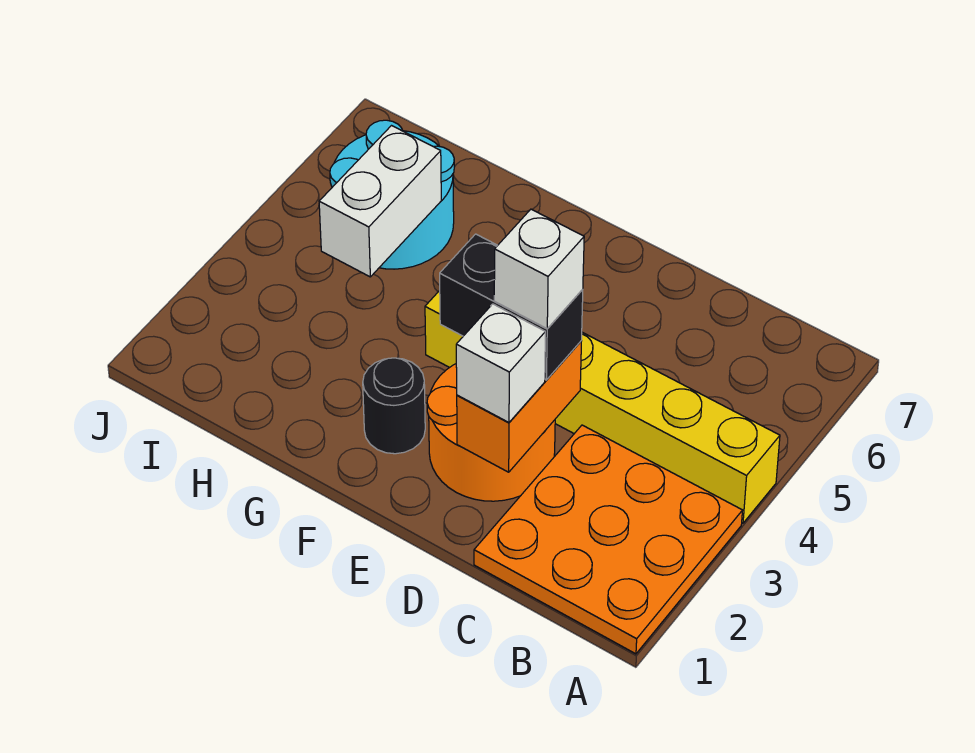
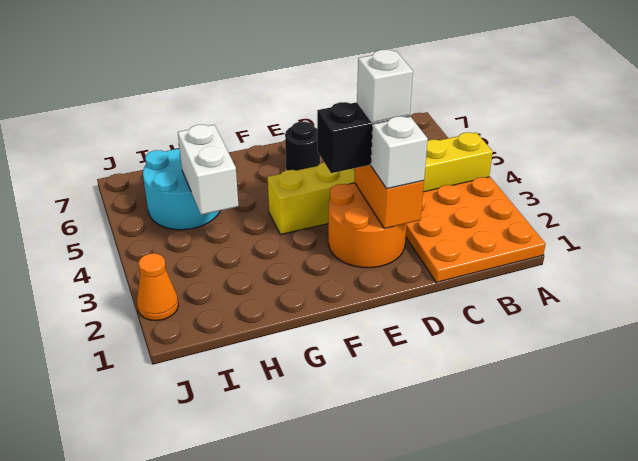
black round brick F2 level 1 -> black round brick E6 level 1
none -> orange cone J2 level 1

